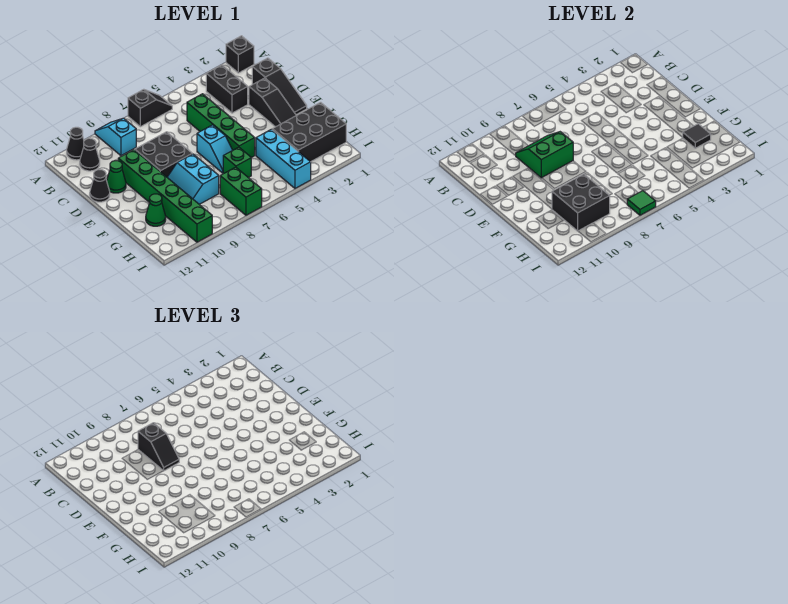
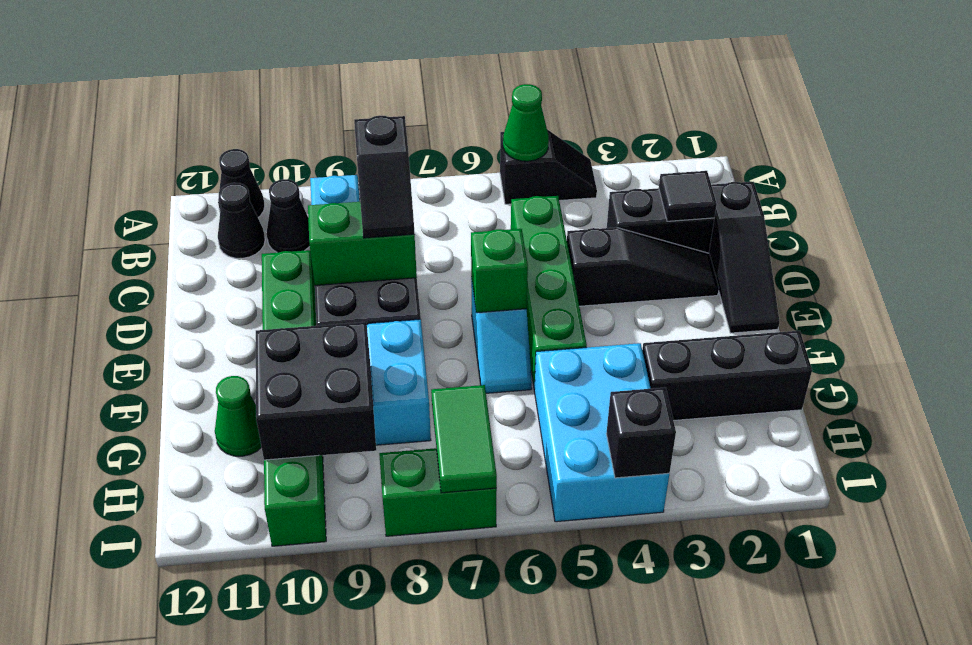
black brick A1 level 1 -> black brick I4 level 2
black slope A6:A7 level 1 top 7 -> black slope A4:A5 level 1 top 5
black brick B3:C3 level 1 -> black brick C2:C3 level 1
black slope D2:F2 level 1 top D -> black slope D2:D4 level 1 top 4
green cone D11 level 1 -> green cone A5 level 2
black cone D12 level 1 -> black cone B10 level 1
black brick G1:H3 level 1 -> black brick G1:G3 level 1
black tile G2 level 2 -> black tile C2 level 2
cyan brick G4:I4 level 1 -> cyan brick G4:I5 level 1
green brick G6 level 1 -> green brick E6 level 2
green brick H7:I7 level 1 -> green brick I7:I8 level 1
green tile I7 level 2 -> green tile H7:I7 level 2

